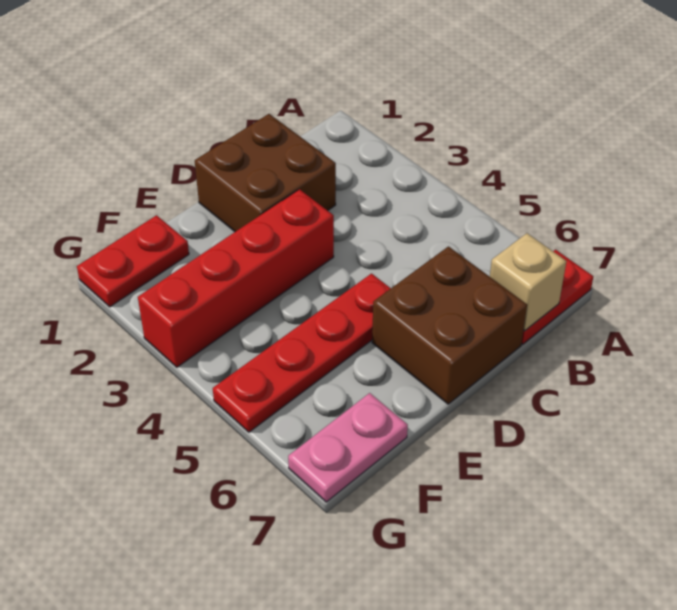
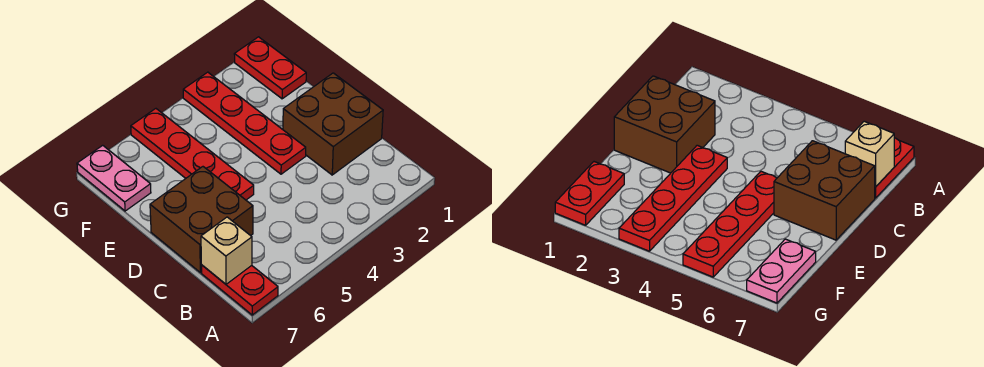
red brick D3:G3 level 1 -> red plate D3:G3 level 1

